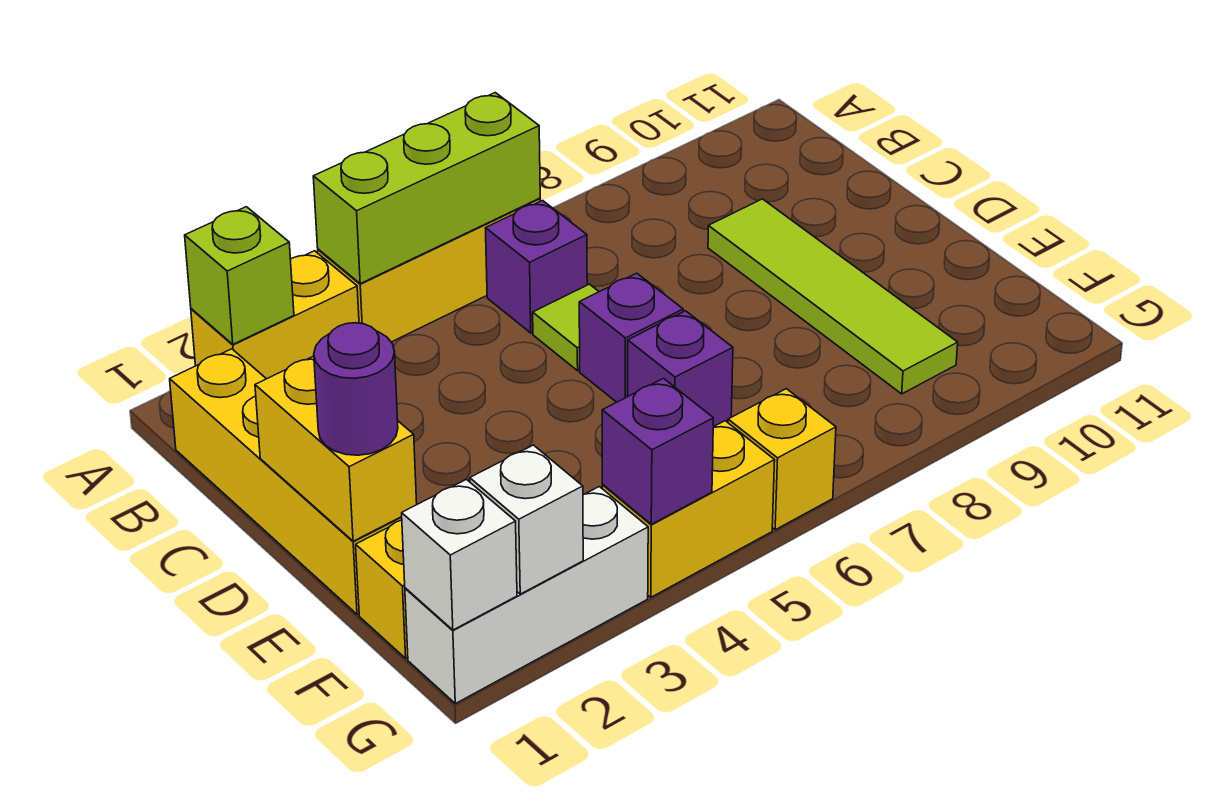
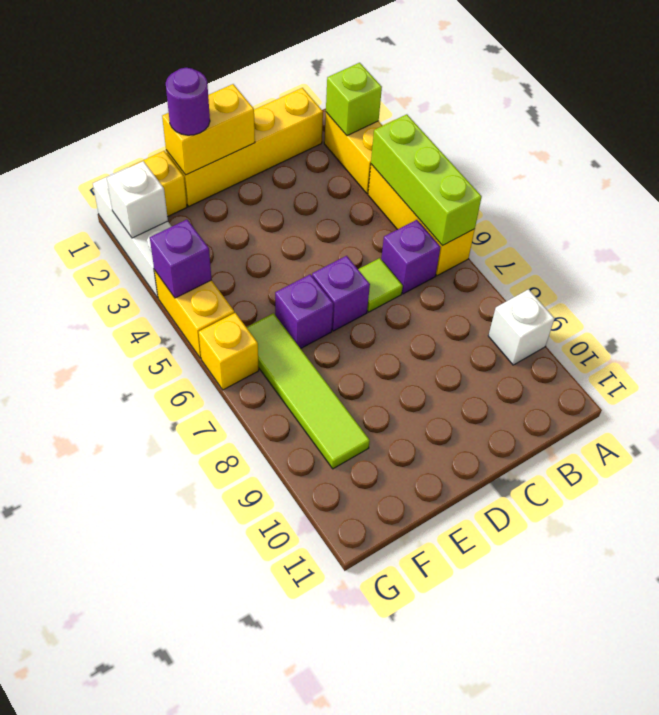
lime tile C9:F9 level 1 -> lime tile F6:F9 level 1
white brick G1 level 2 -> white brick A9 level 1

